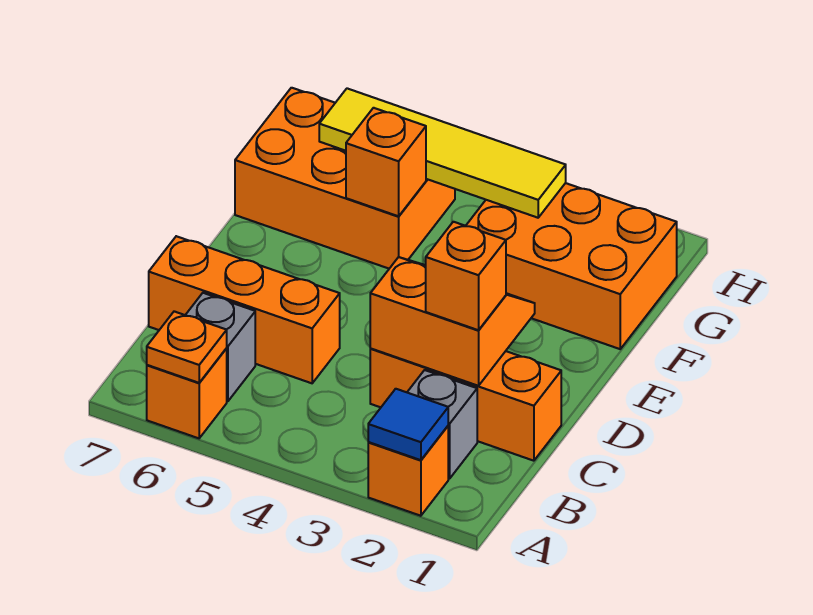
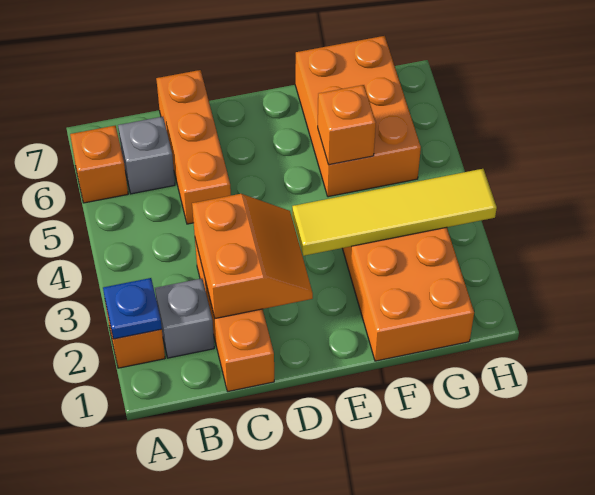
blue tile A2 level 2 -> blue plate A2 level 2
orange plate A6 level 2 -> none
orange brick C2 level 3 -> none
yellow tile G3:G6 level 2 -> yellow tile E3:H3 level 2

